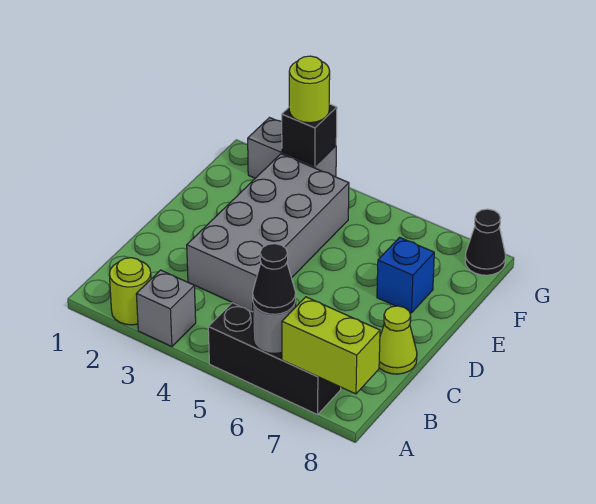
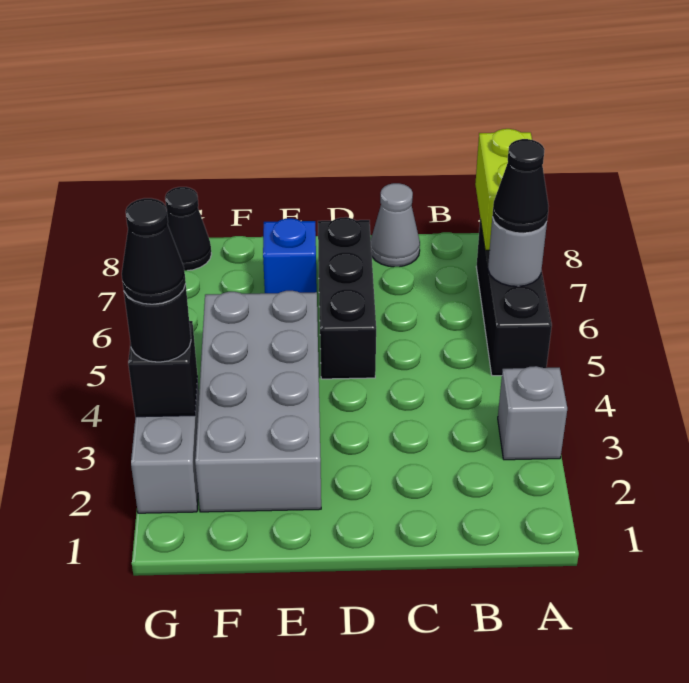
lime round brick A2 level 1 -> none
grey brick C3:F4 level 1 -> grey brick E2:F5 level 1
lime cone C8 level 1 -> grey cone C8 level 1
none -> black brick D5:D7 level 1
lime round brick G3 level 3 -> black round brick G3 level 3
none -> black cone G3 level 4

